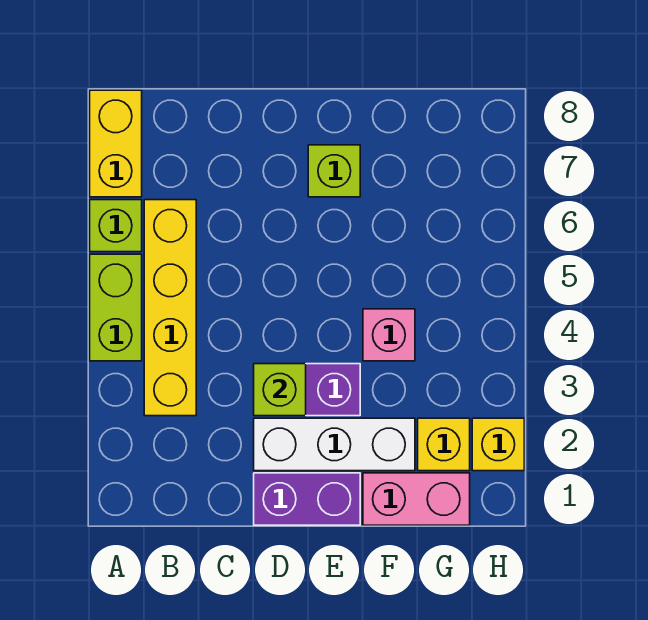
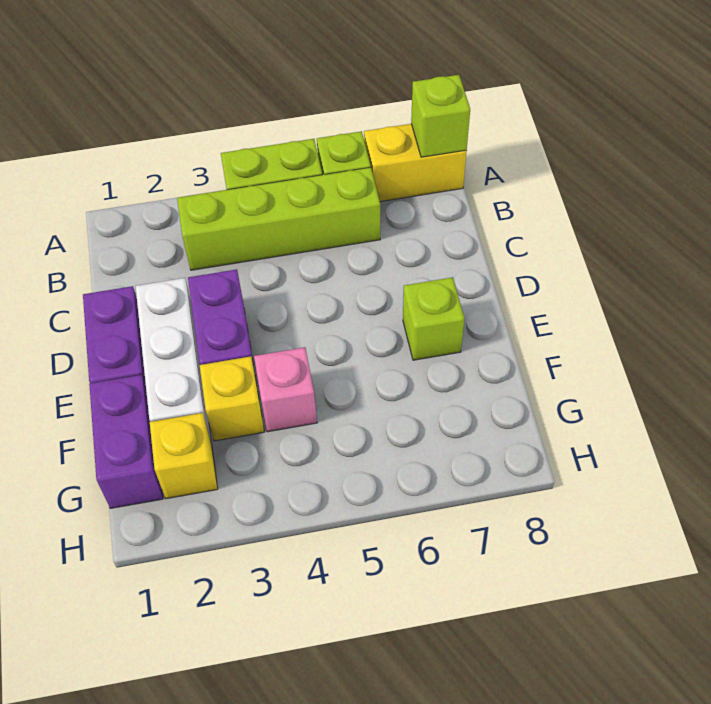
yellow brick B3:B6 level 1 -> lime brick B3:B6 level 1
lime brick D3 level 2 -> lime brick A8 level 2
pink brick F1:G1 level 1 -> purple brick F1:G1 level 1
yellow brick H2 level 1 -> yellow brick F3 level 1

